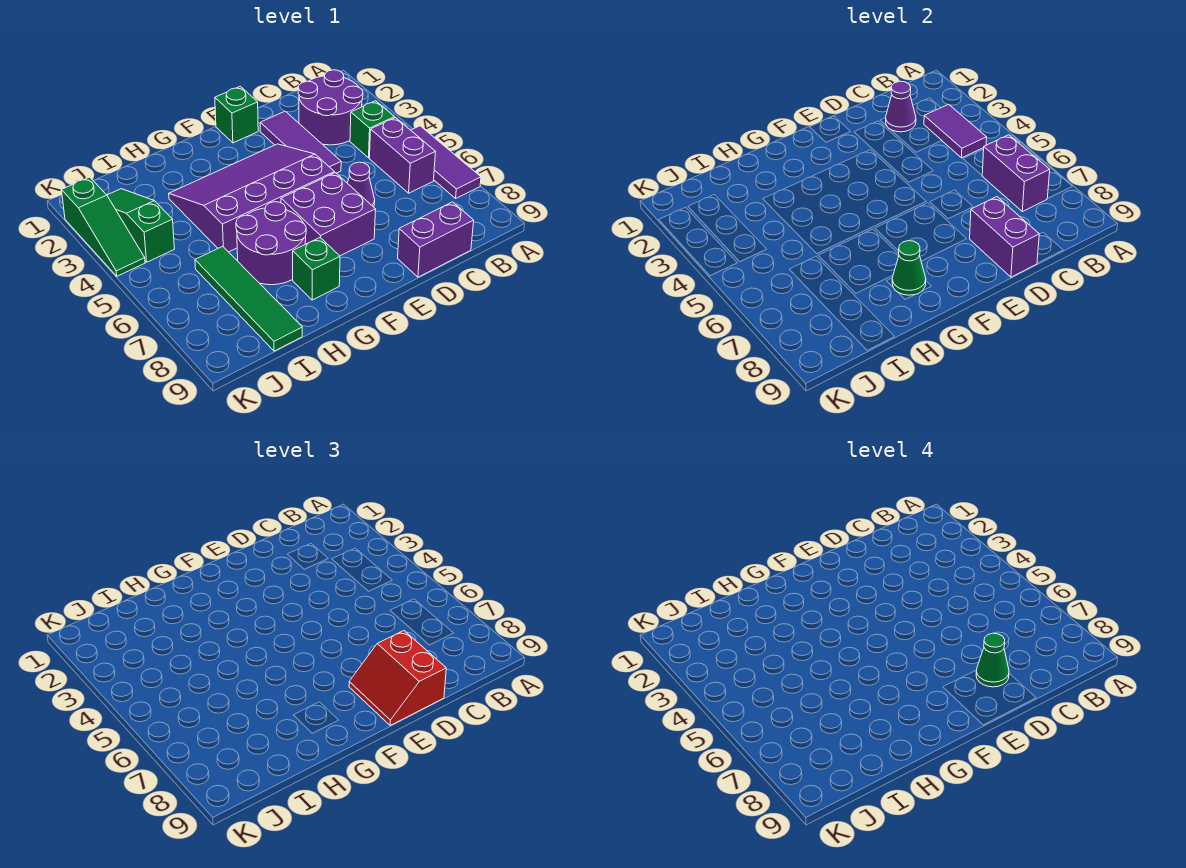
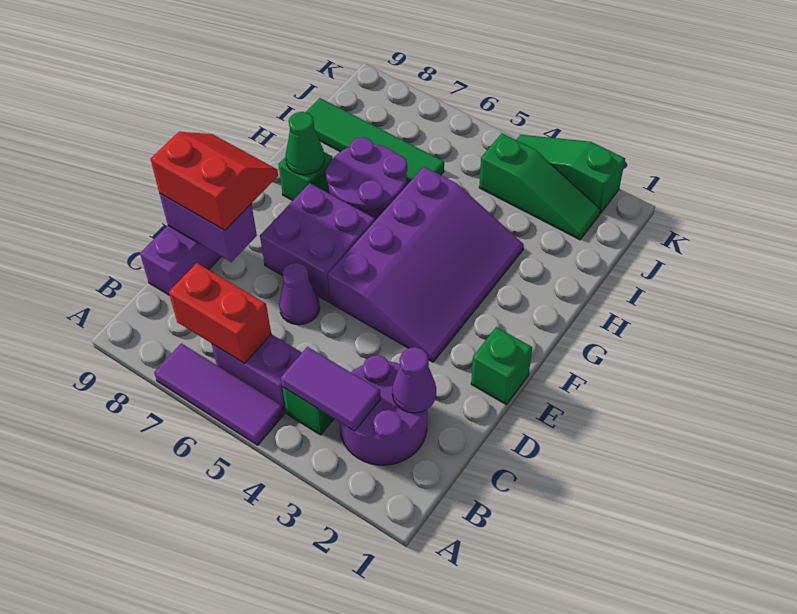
purple brick B6:B7 level 2 -> red brick B6:B7 level 2
purple tile D2:D4 level 1 -> none
green cone D8 level 4 -> none

